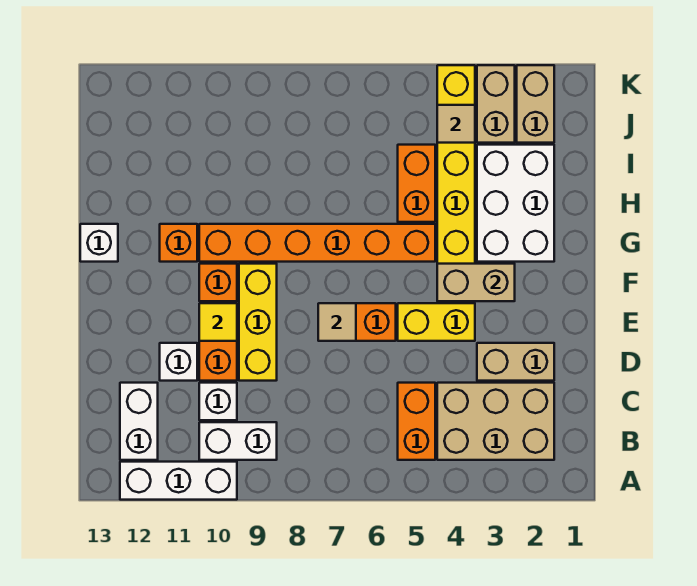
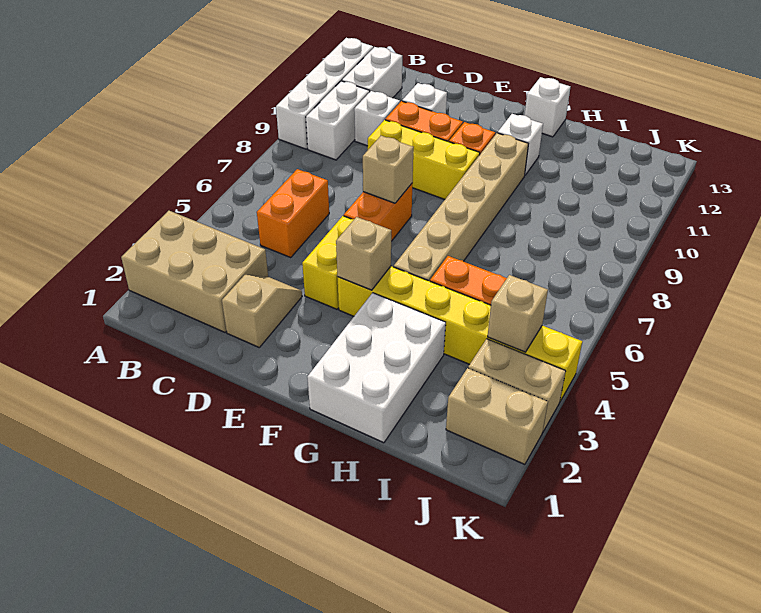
white brick A10:A12 level 1 -> white brick A9:A12 level 1
tan brick B2:C4 level 1 -> tan brick A2:C3 level 1
orange brick B5:C5 level 1 -> orange brick C5:C6 level 1
white brick B12:C12 level 1 -> white brick B11:B12 level 1
tan brick D2:D3 level 1 -> tan slope D2:D3 level 1 top 2
tan tile E7 level 2 -> tan brick E7 level 2
yellow tile E10 level 2 -> none
tan brick F3:F4 level 2 -> tan brick F4 level 2
white brick G2:I3 level 1 -> white brick G1:H3 level 1
orange brick G5:G10 level 1 -> tan brick G5:G10 level 1
orange brick G11 level 1 -> white brick G11 level 1
tan tile J4 level 2 -> tan brick J4 level 2

